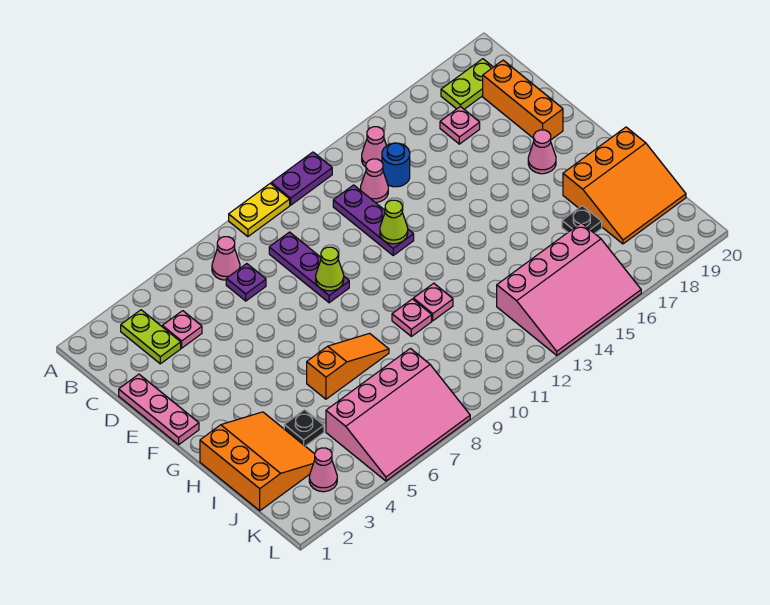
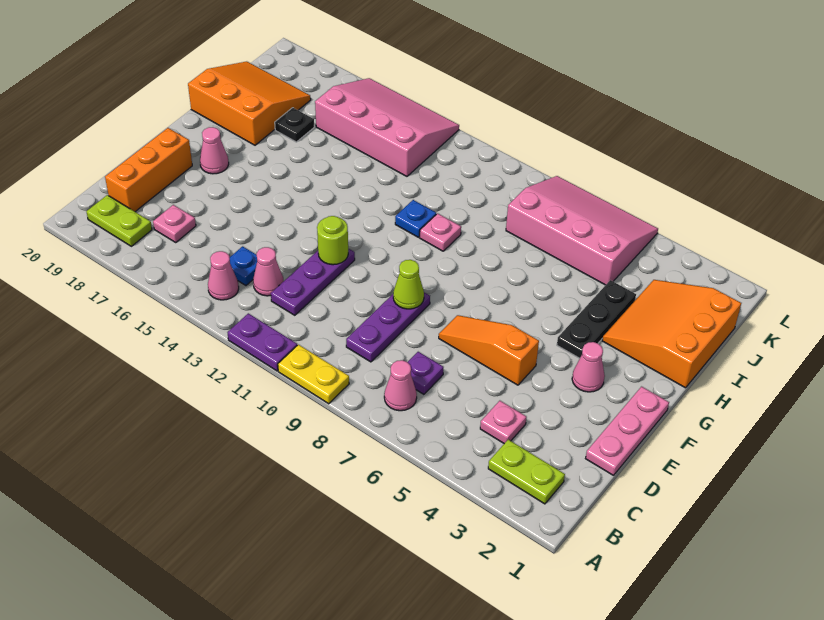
lime plate B3:C3 level 1 -> lime plate B2:B3 level 1
blue round brick C14 level 1 -> blue plate C14 level 1
lime cone E12 level 2 -> lime round brick E12 level 2
orange slope H6:H8 level 1 top 6 -> orange slope E5:E7 level 1 top 5
pink plate H11 level 1 -> blue plate H11 level 1
black plate I4 level 1 -> black plate G4:I4 level 1
pink cone K3 level 1 -> pink cone F3 level 1

